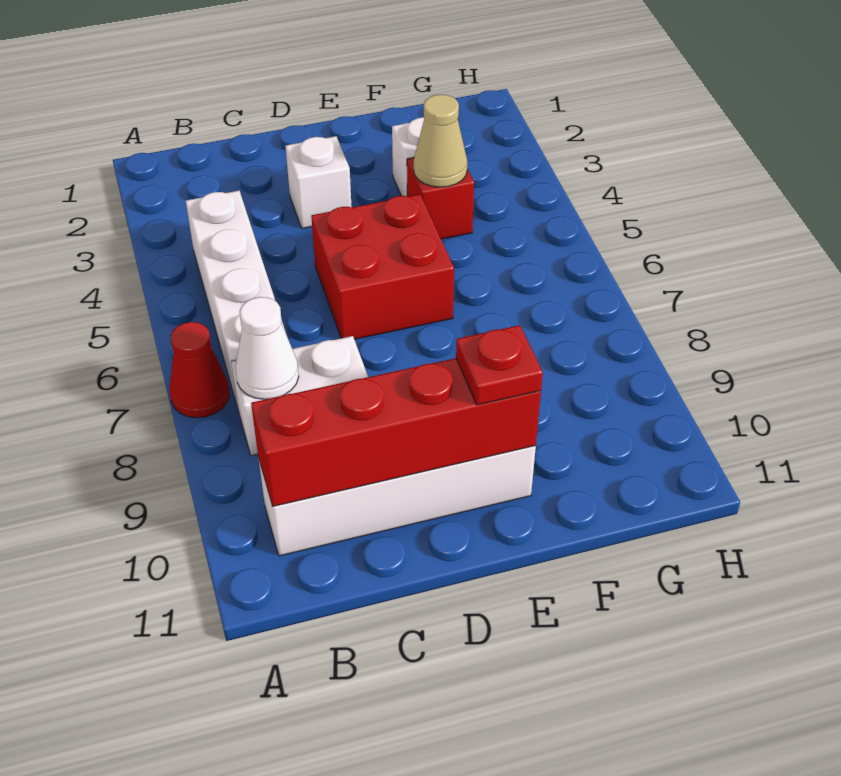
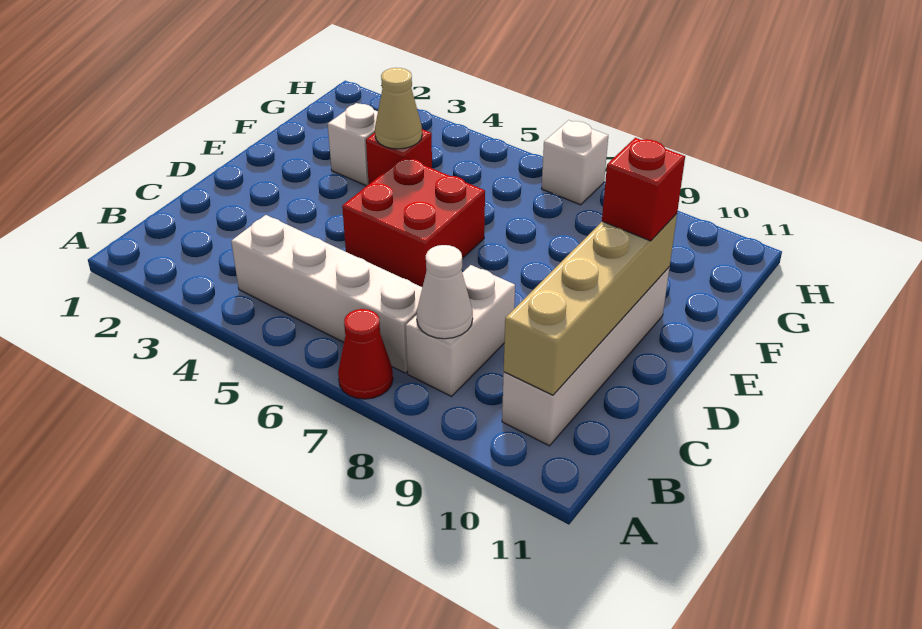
red brick B10:E10 level 2 -> tan brick B10:E10 level 2
white brick D3 level 1 -> white brick H7 level 1
red plate E10 level 3 -> red brick E10 level 3

